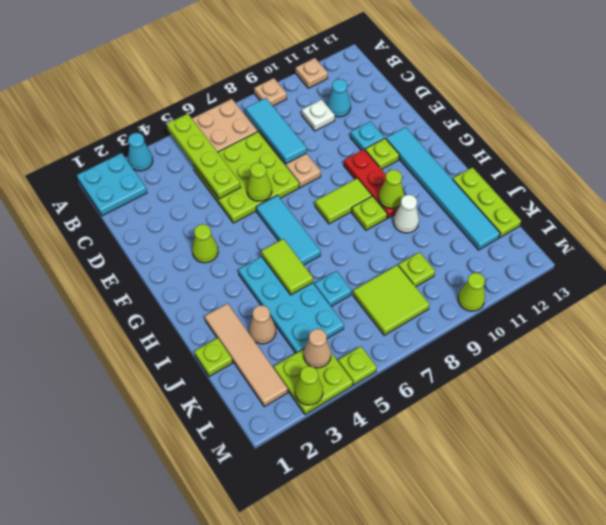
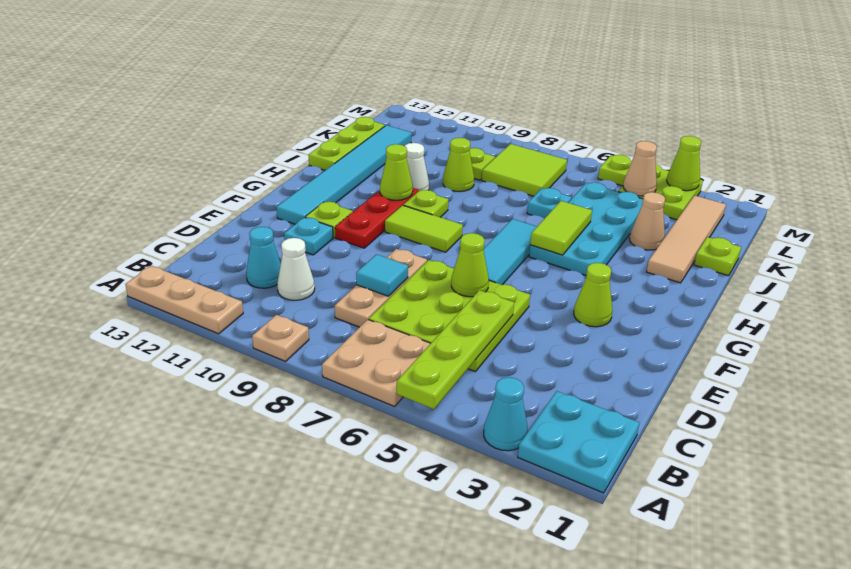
tan plate A11 level 1 -> tan plate A11:A13 level 1
cyan tile B8:D8 level 2 -> cyan tile D8 level 2
white plate C10 level 1 -> white cone C10 level 1
lime cone M10 level 1 -> lime cone J9 level 1

